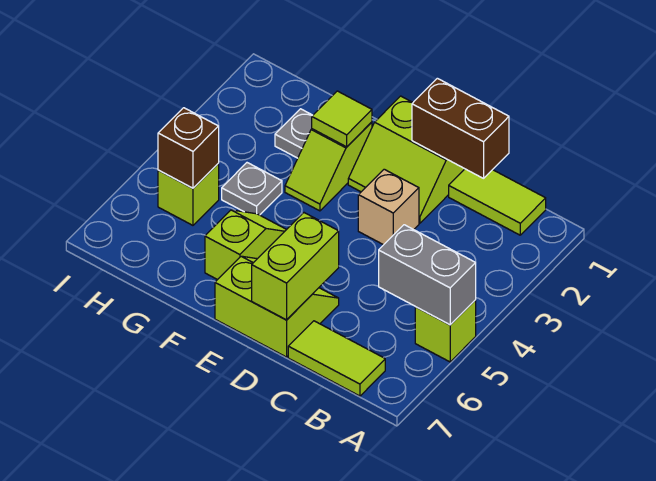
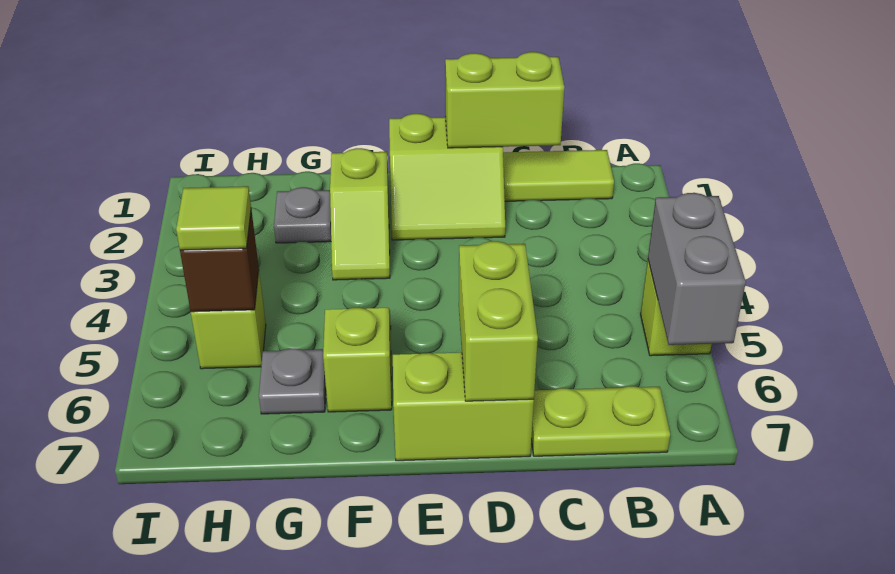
grey brick A5:B5 level 2 -> grey brick A5:A6 level 2
lime tile B7:C7 level 1 -> lime plate B7:C7 level 1
brown brick C1:D1 level 2 -> lime brick C1:D1 level 2
tan brick D3 level 1 -> none
lime tile F2 level 2 -> lime tile H5 level 3
grey plate G4 level 1 -> grey plate G6 level 1

